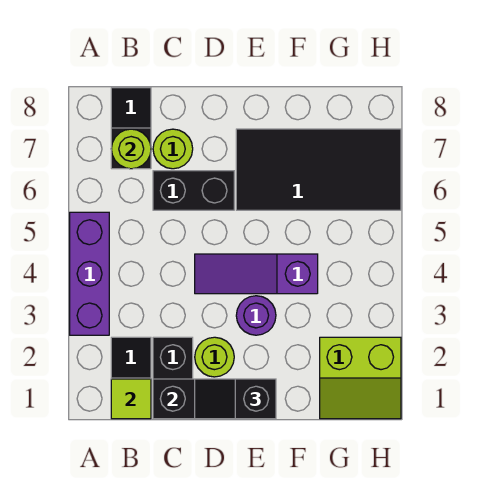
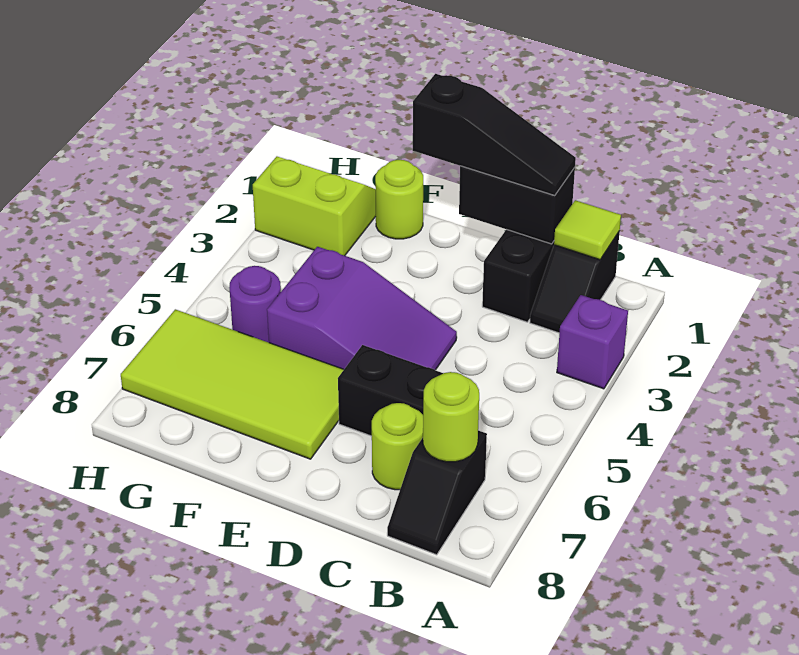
purple brick A3:A5 level 1 -> purple brick A3 level 1
black slope D1:E1 level 3 top E -> black slope C1:E1 level 3 top E
lime round brick D2 level 1 -> lime round brick F1 level 1
purple slope D4:F4 level 1 top F -> purple slope D4:F5 level 1 top F
purple round brick E3 level 1 -> purple round brick G5 level 1
black tile E6:H7 level 1 -> lime tile E6:H7 level 1

